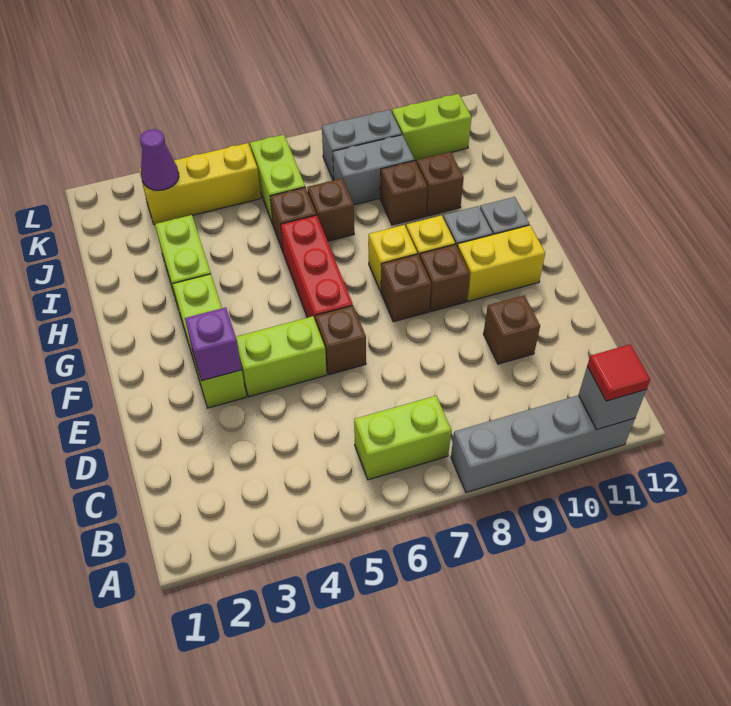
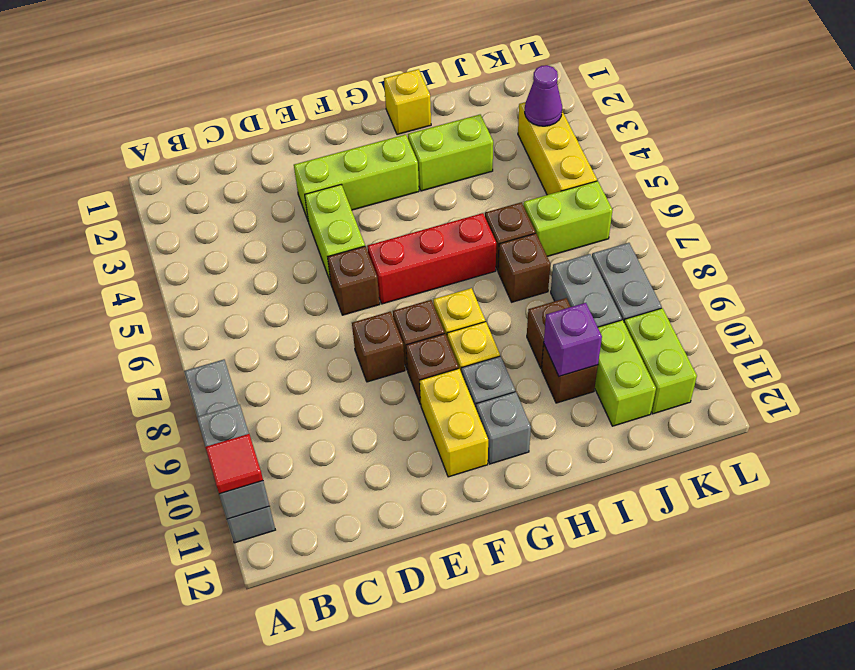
grey brick A11 level 2 -> grey brick A10:A11 level 2
lime brick B6:B7 level 1 -> lime brick J10:J11 level 1
brown brick D10 level 1 -> brown brick E8 level 1
purple brick E3 level 2 -> purple brick I10 level 2
none -> yellow brick H1 level 1

